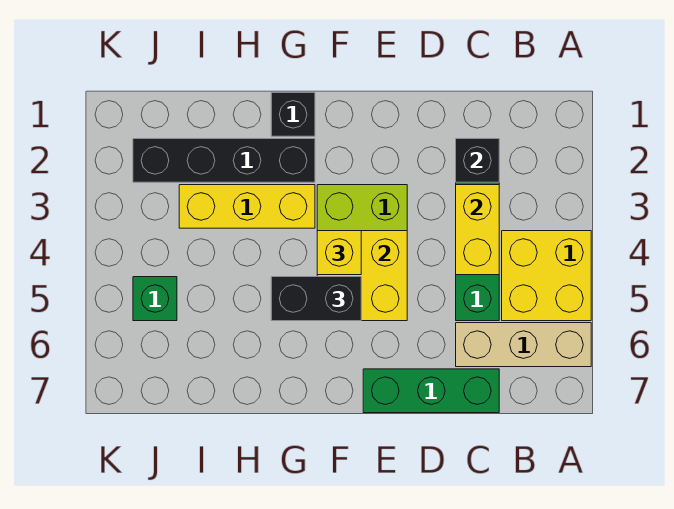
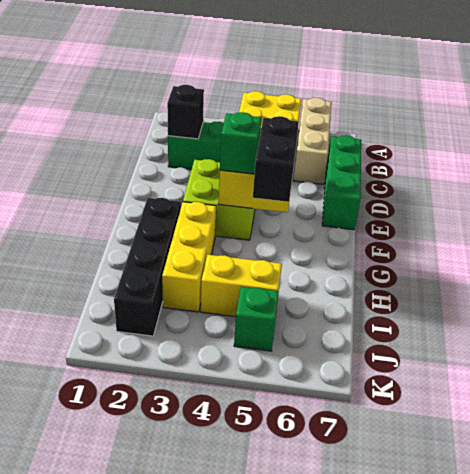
yellow brick C3:C4 level 2 -> yellow brick I4:I5 level 1
yellow brick F4 level 3 -> green brick F4 level 3
black brick G1 level 1 -> none

